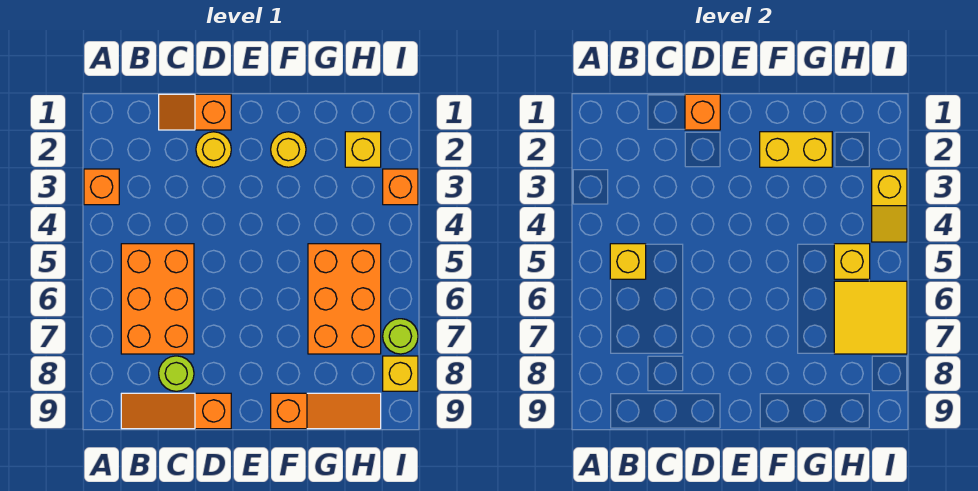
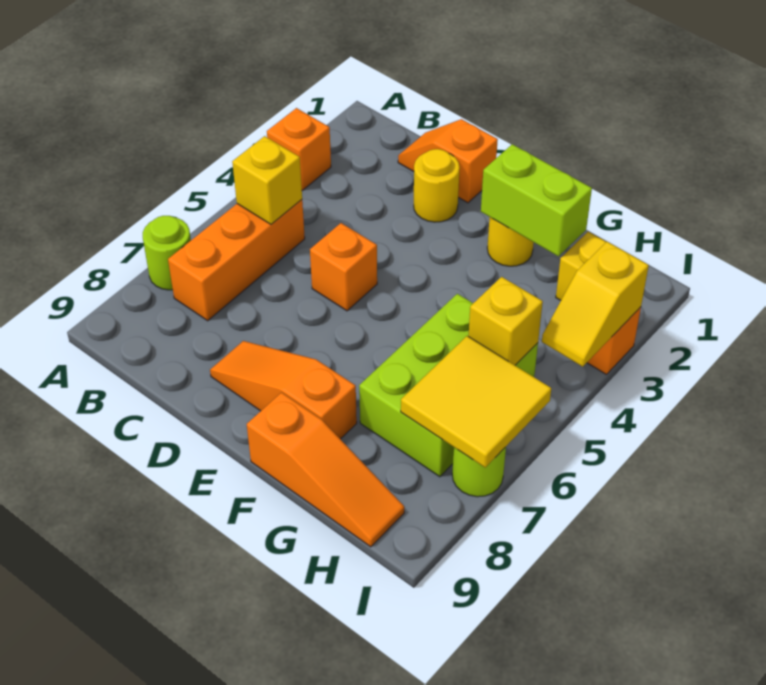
orange brick B5:C7 level 1 -> orange brick B5:B7 level 1
orange slope B9:D9 level 1 top D -> orange slope D8:F8 level 1 top F
lime round brick C8 level 1 -> lime round brick A7 level 1
orange brick D1 level 2 -> orange brick D5 level 1
yellow brick F2:G2 level 2 -> lime brick F2:G2 level 2
orange brick G5:H7 level 1 -> lime brick G5:H7 level 1
yellow brick I8 level 1 -> none

